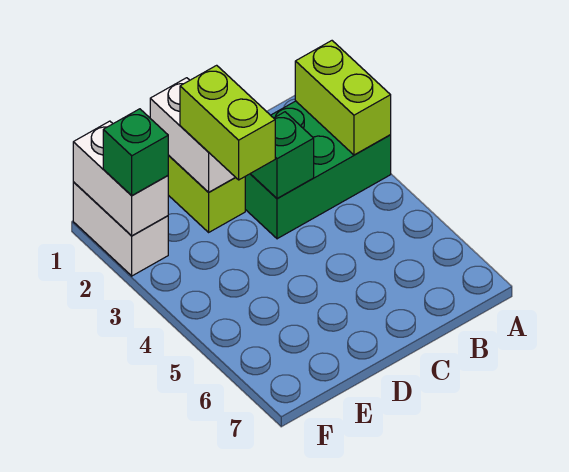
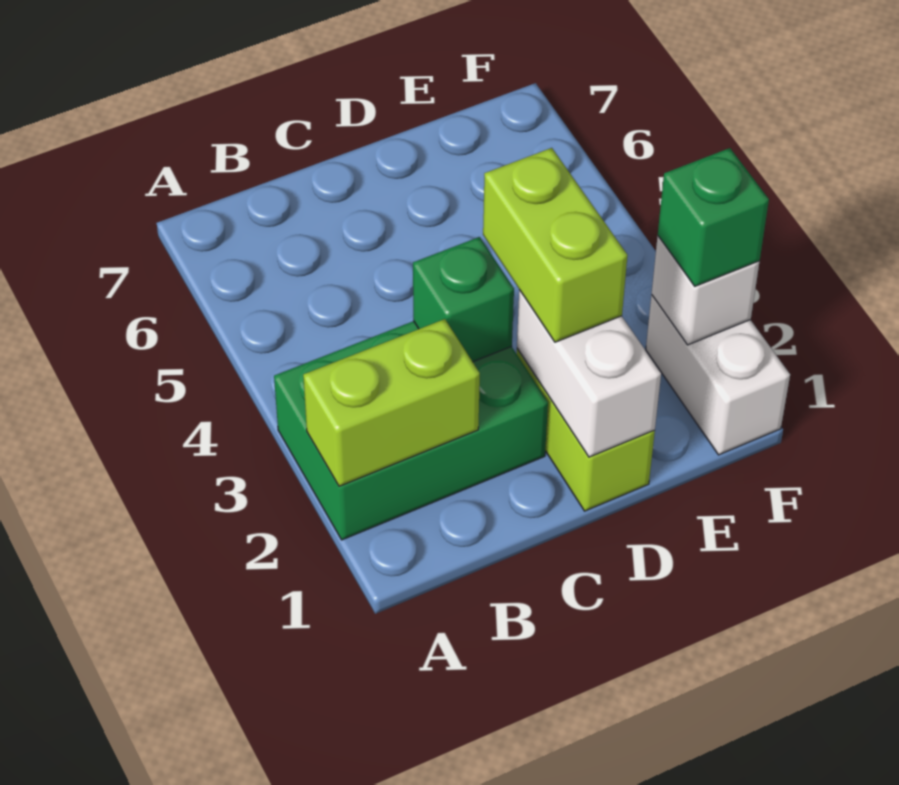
lime brick A2:A3 level 2 -> lime brick A2:B2 level 2
white brick F1:F2 level 2 -> white brick F2 level 2

